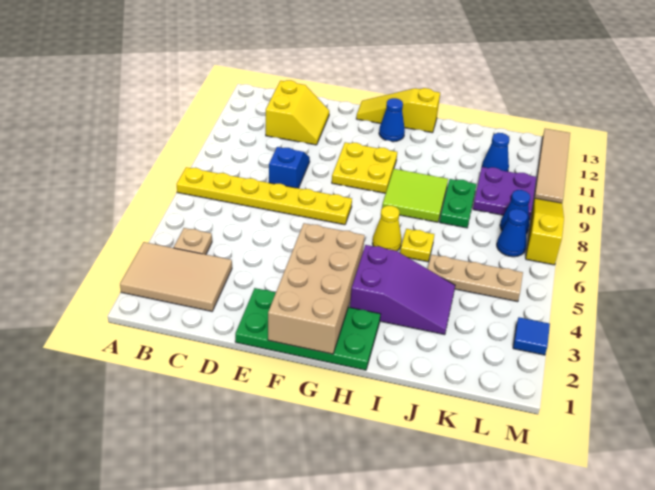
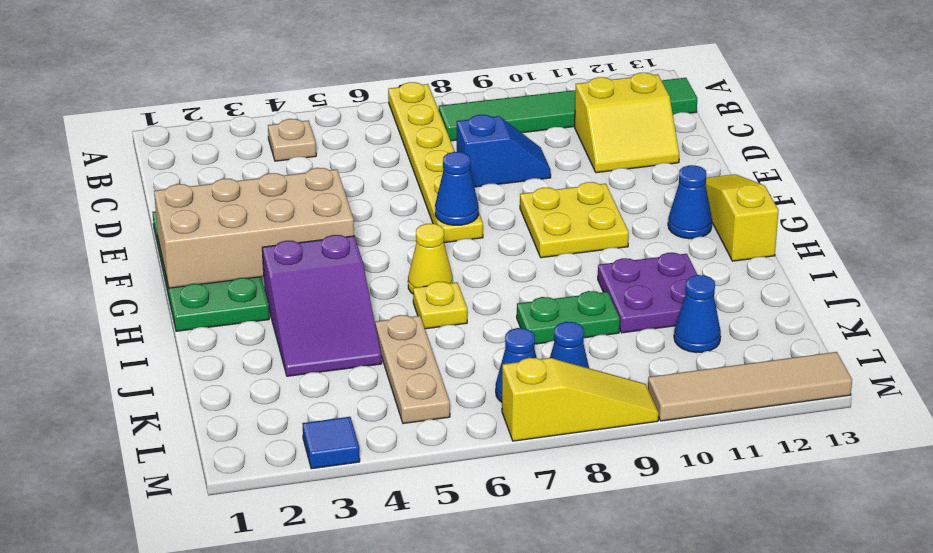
tan tile A2:C3 level 1 -> none
none -> green tile B8:B13 level 1
none -> blue cone F7 level 2
lime tile H8:I9 level 1 -> none
purple plate K9:L10 level 1 -> purple plate I10:J11 level 1

